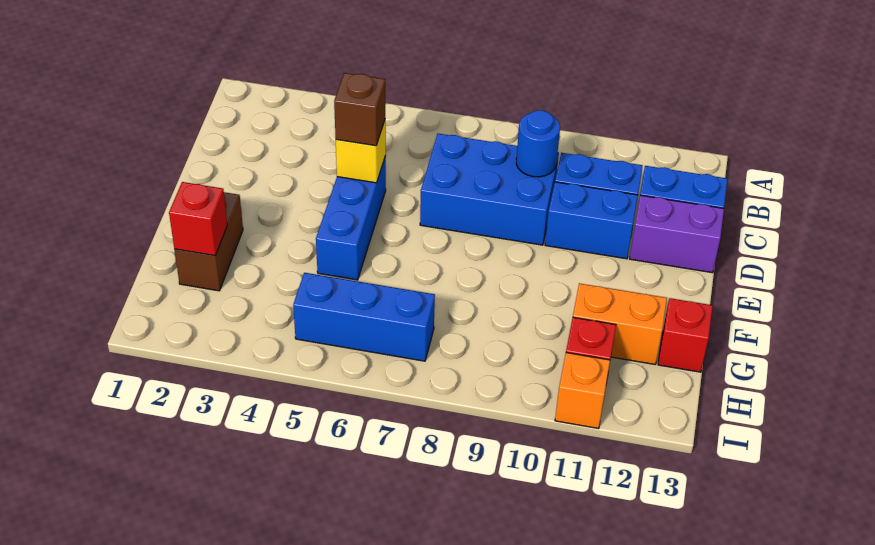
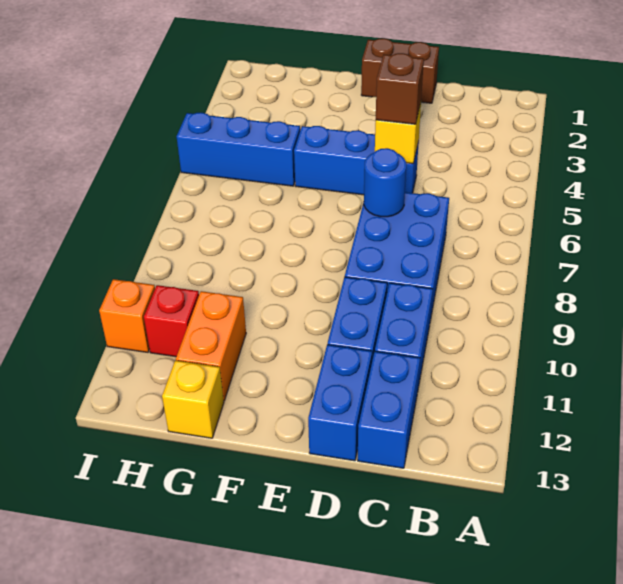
blue round brick C9 level 2 -> blue round brick D7 level 2
purple brick D12:D13 level 1 -> blue brick D12:D13 level 1
brown brick F2:G2 level 1 -> brown brick D1:E1 level 1
red brick G2 level 2 -> none
red brick G13 level 1 -> yellow brick G13 level 1
blue brick H5:H7 level 1 -> blue brick G5:I5 level 1

